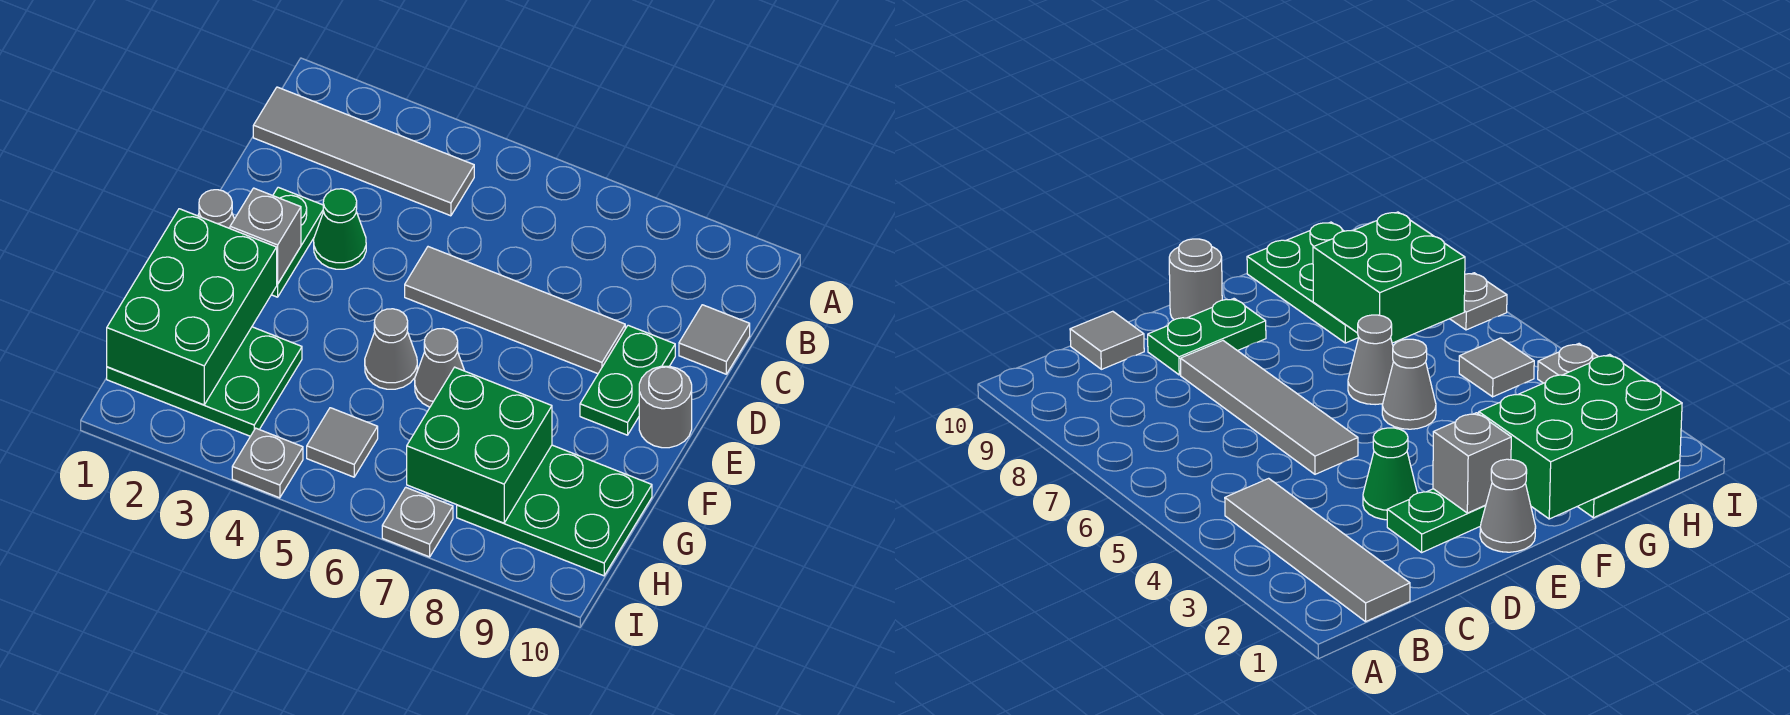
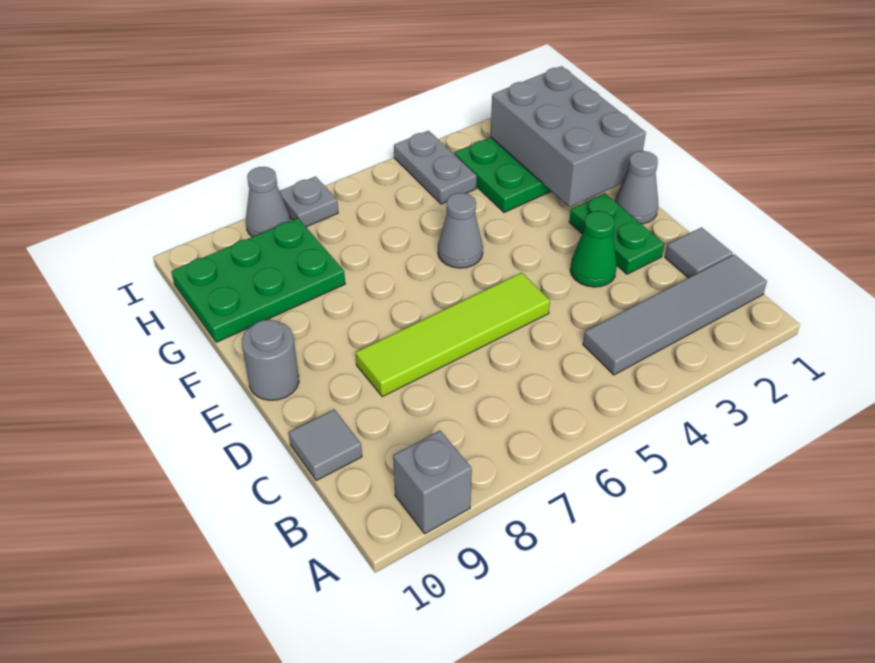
grey tile D5:D8 level 1 -> lime tile D5:D8 level 1
green plate D9:E9 level 1 -> none
grey brick E2 level 2 -> grey brick A9 level 1
green brick F1:H2 level 2 -> grey brick F1:H2 level 2
grey cone F6 level 1 -> grey cone I8 level 1
green brick G7:H8 level 2 -> none
grey tile H5 level 1 -> grey tile C1 level 1
grey plate I4 level 1 -> grey plate H4:I4 level 1

